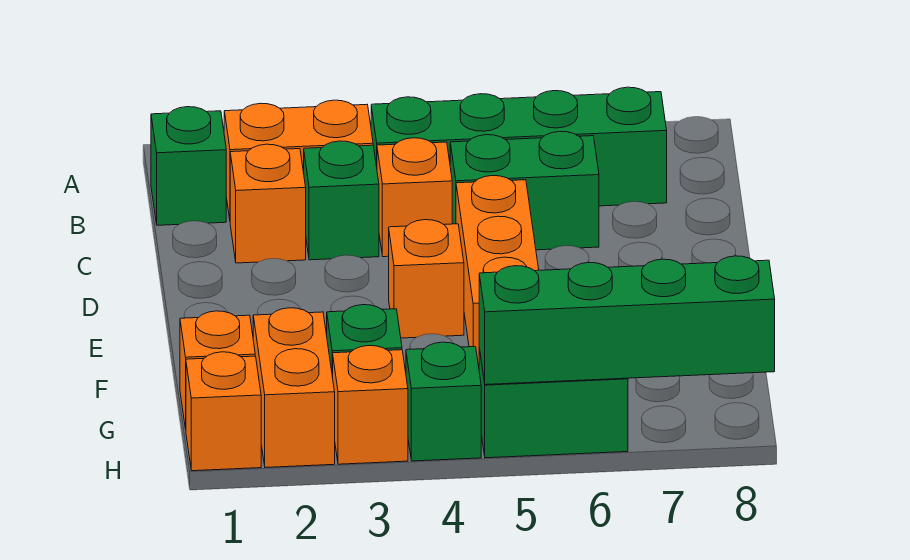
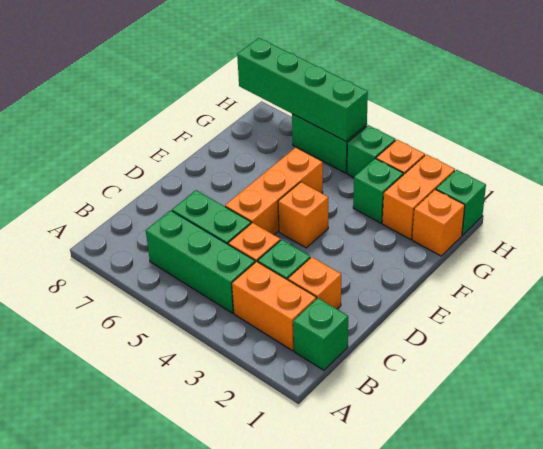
green brick B4:B7 level 1 -> green brick B4:B6 level 1
orange brick H1 level 1 -> green brick H1 level 1

